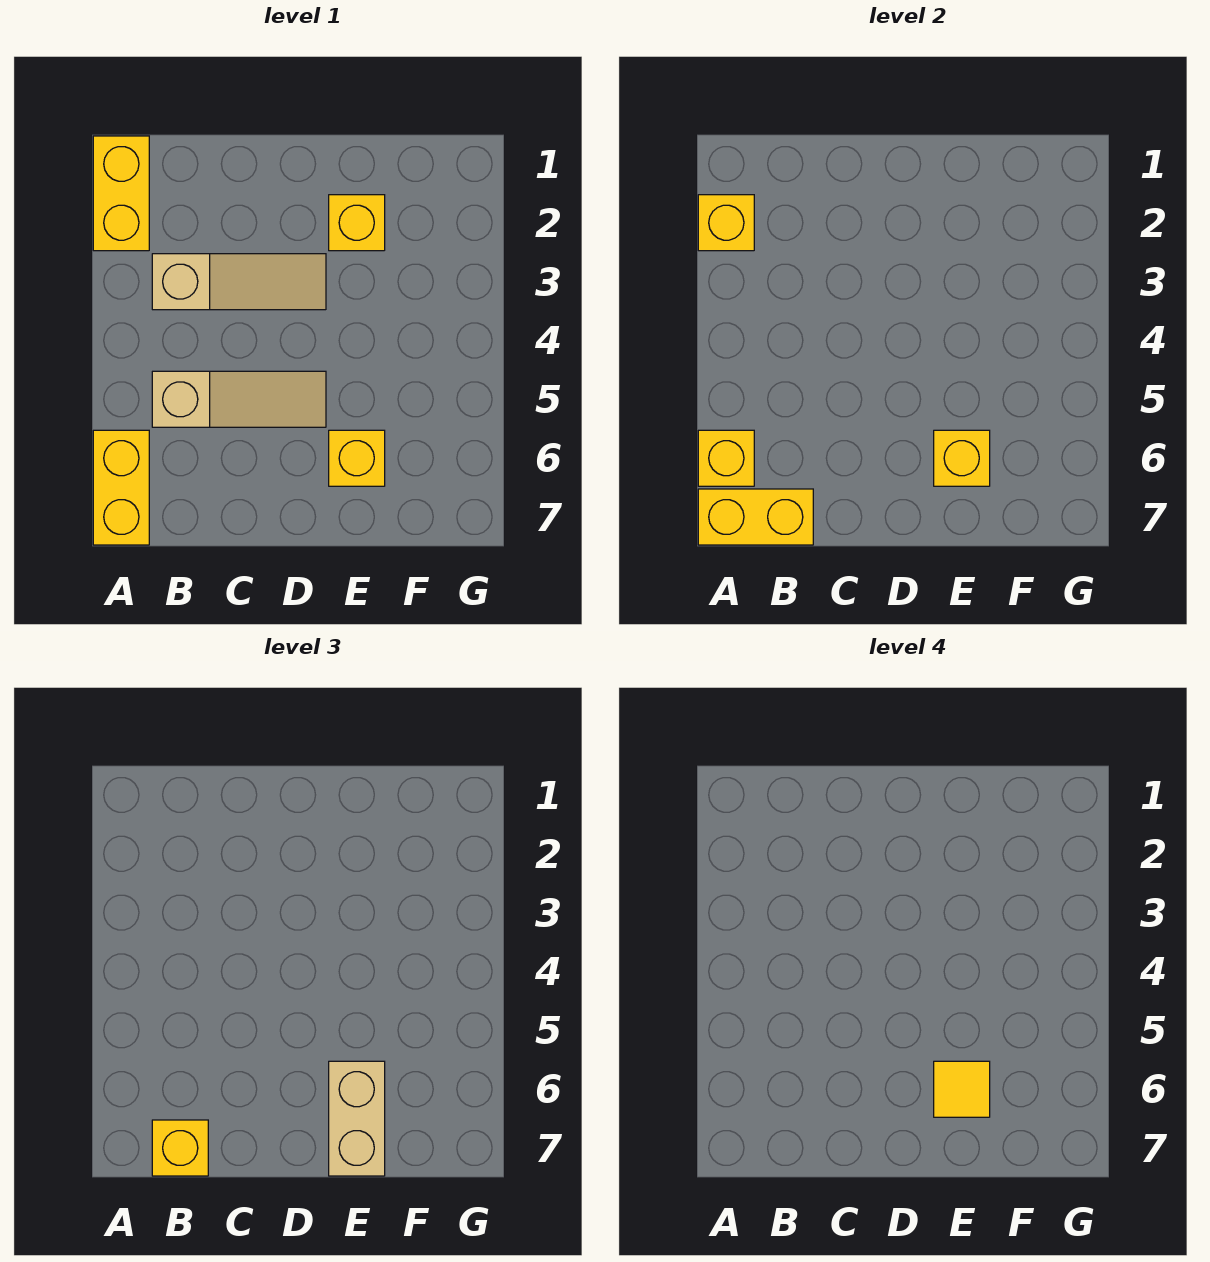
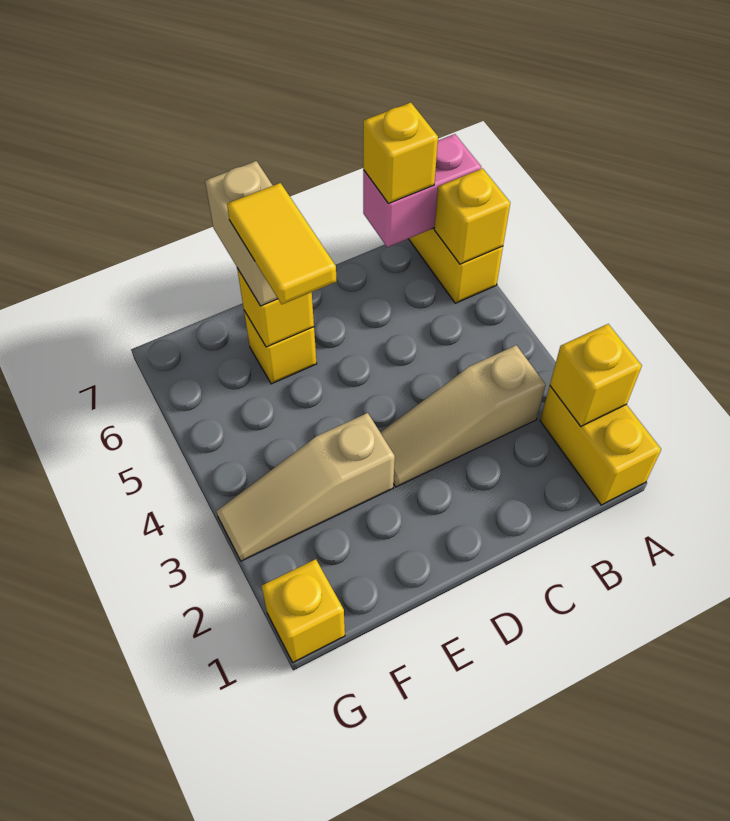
yellow brick A7:B7 level 2 -> pink brick A7:B7 level 2
tan slope B5:D5 level 1 top B -> tan slope E3:G3 level 1 top E
yellow brick E2 level 1 -> yellow brick G1 level 1
yellow tile E6 level 4 -> yellow tile E5:E6 level 4

